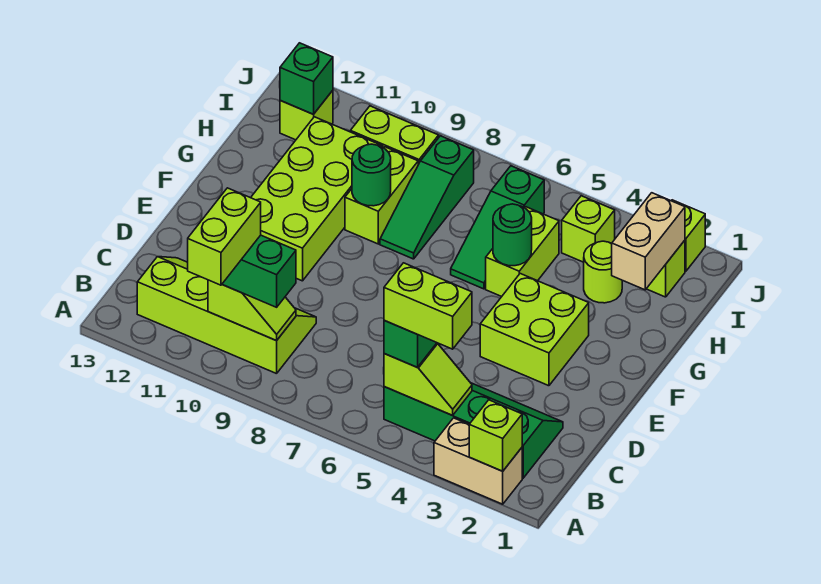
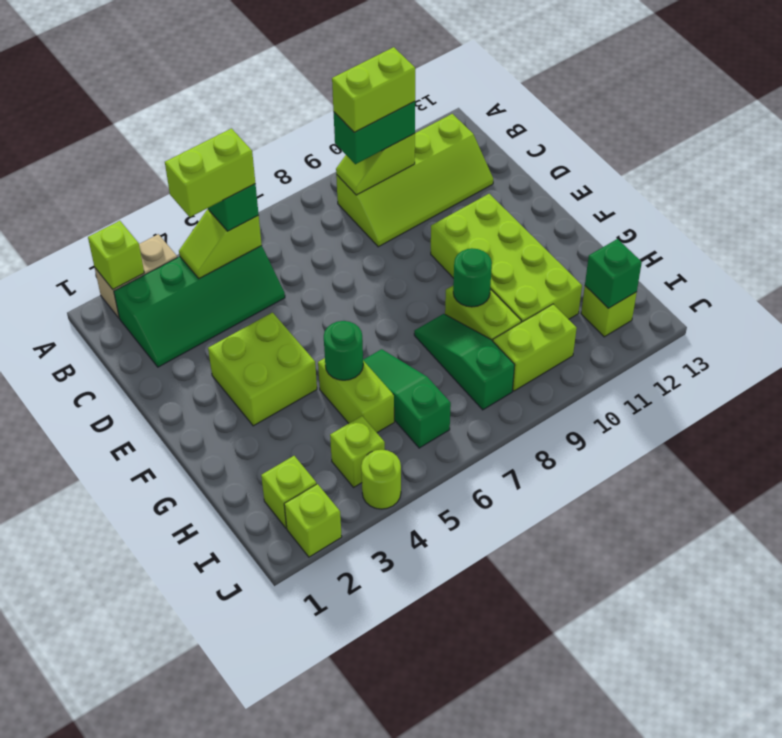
lime brick A10:B10 level 4 -> lime brick B9:B10 level 4
tan brick H2:I2 level 2 -> none
lime round brick H3 level 1 -> lime round brick J4 level 1

